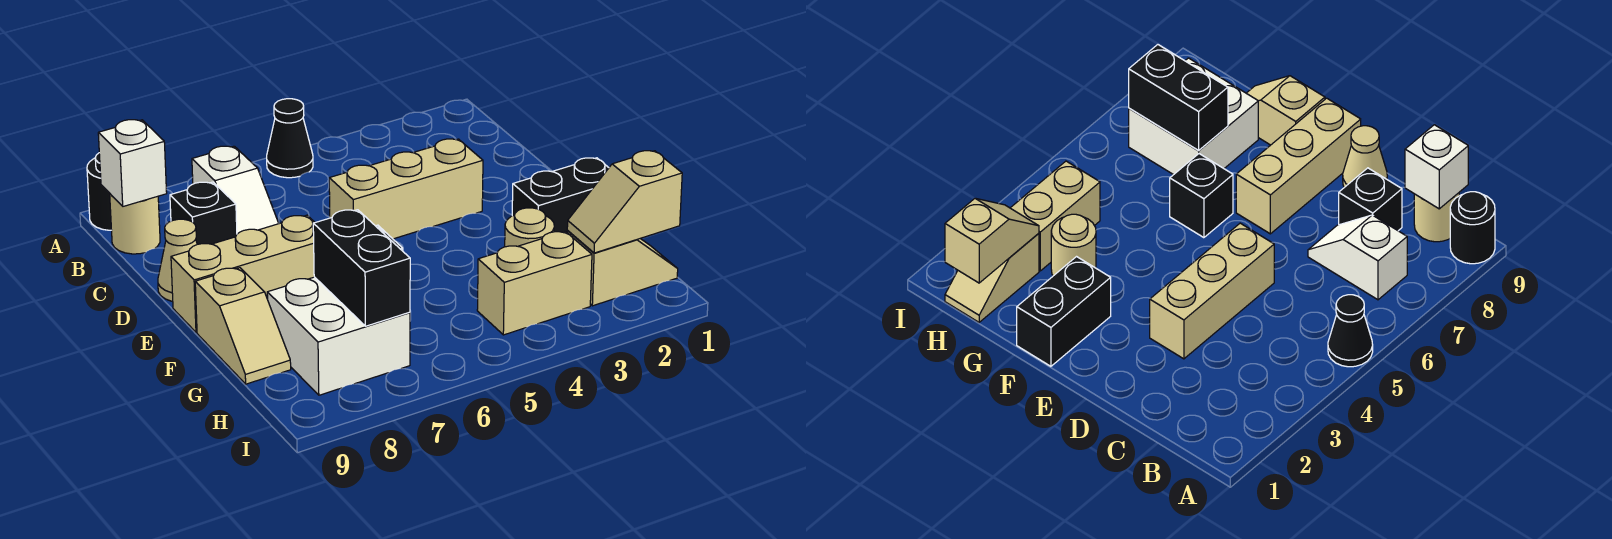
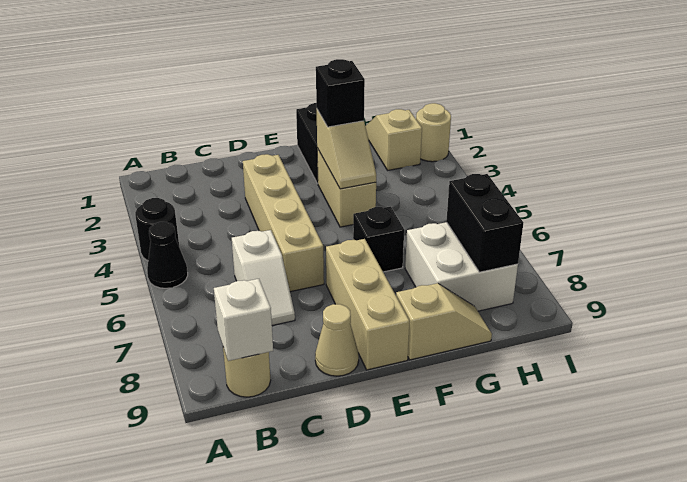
black round brick A9 level 1 -> black round brick A4 level 1
white slope B7:C7 level 1 top B -> white slope C6:C7 level 1 top 6
black brick C8 level 1 -> black brick F3 level 3
tan brick D3:D5 level 1 -> tan brick D3:D6 level 1
tan round brick G3 level 1 -> tan round brick I2 level 1
black brick G7:H7 level 2 -> black brick H7:H8 level 2
tan slope H1:H2 level 2 top 1 -> tan slope F3:F4 level 2 top 3
tan brick H3:H4 level 1 -> tan brick F3:F4 level 1

